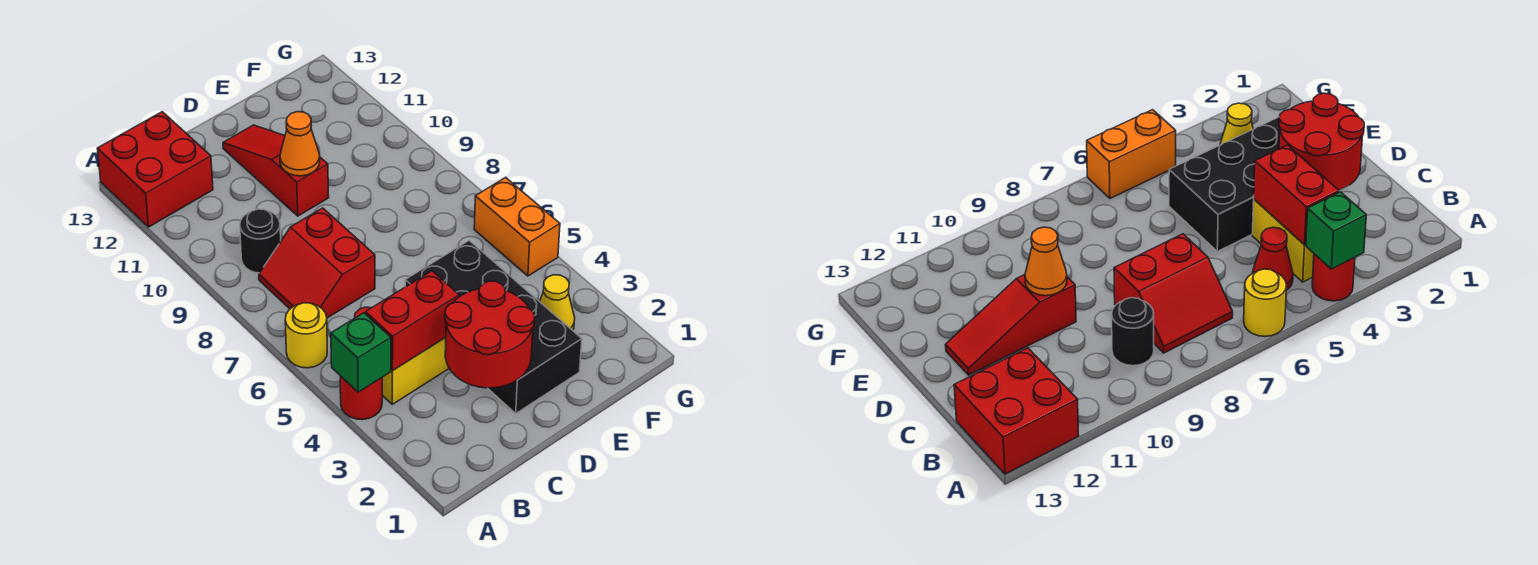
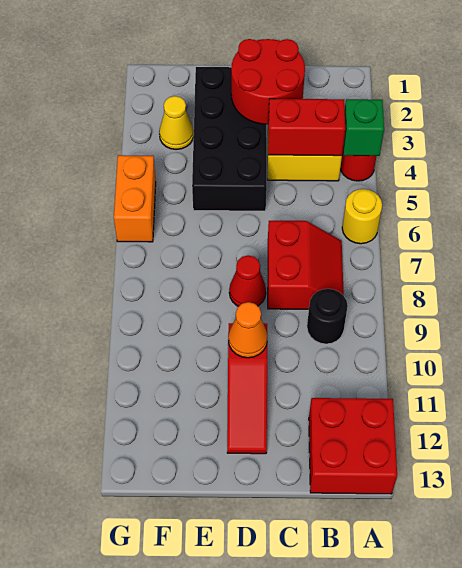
red cone B5 level 1 -> red cone D8 level 1

